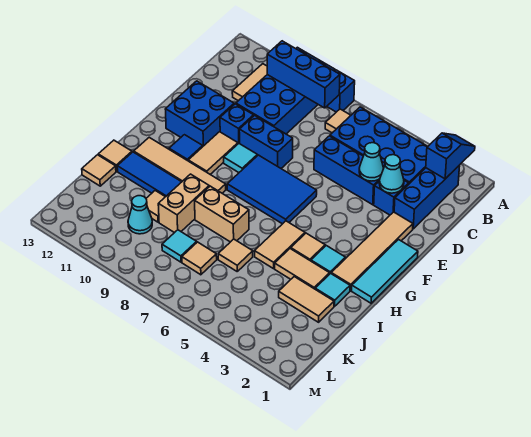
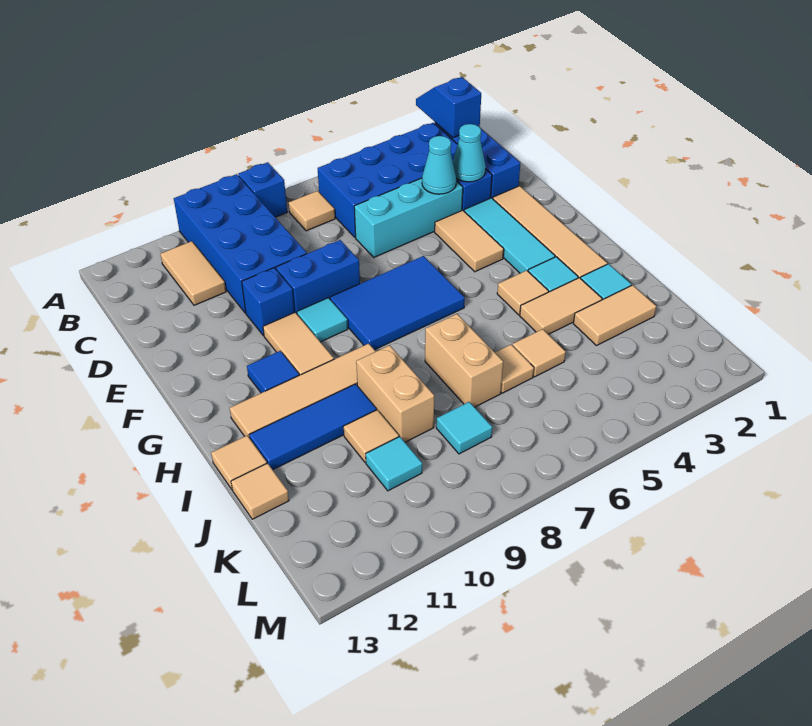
blue brick B8:B10 level 2 -> none
blue brick D4:D6 level 1 -> cyan brick D4:D6 level 1
blue brick E11:F12 level 1 -> none
cyan tile F1:H1 level 1 -> cyan tile E3:G3 level 1
tan tile H5:I5 level 1 -> tan tile E4:F4 level 1
tan brick I7:I8 level 1 -> tan brick I7:J7 level 1
tan tile K7 level 1 -> tan tile J5 level 1
cyan cone K10 level 1 -> cyan tile K10 level 1

